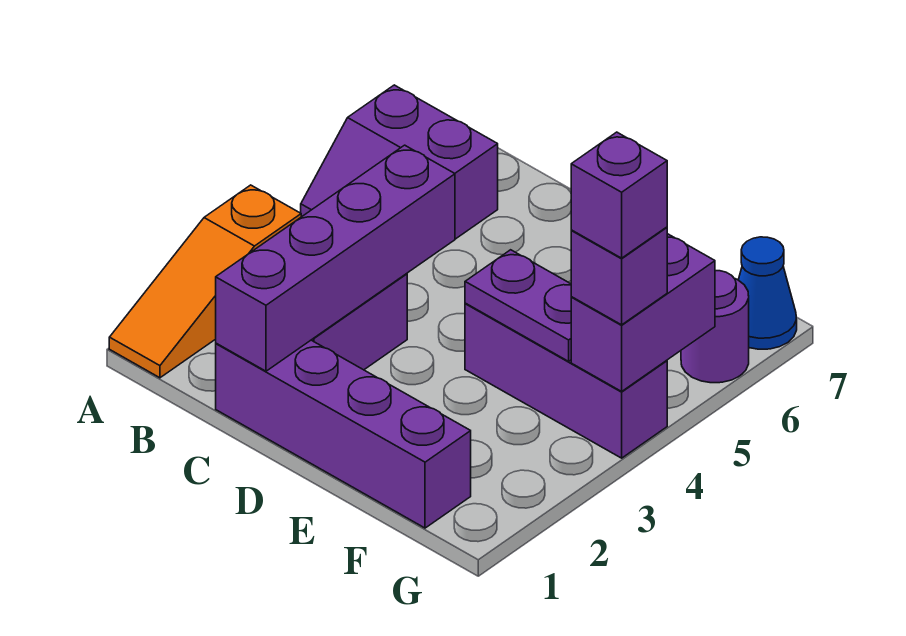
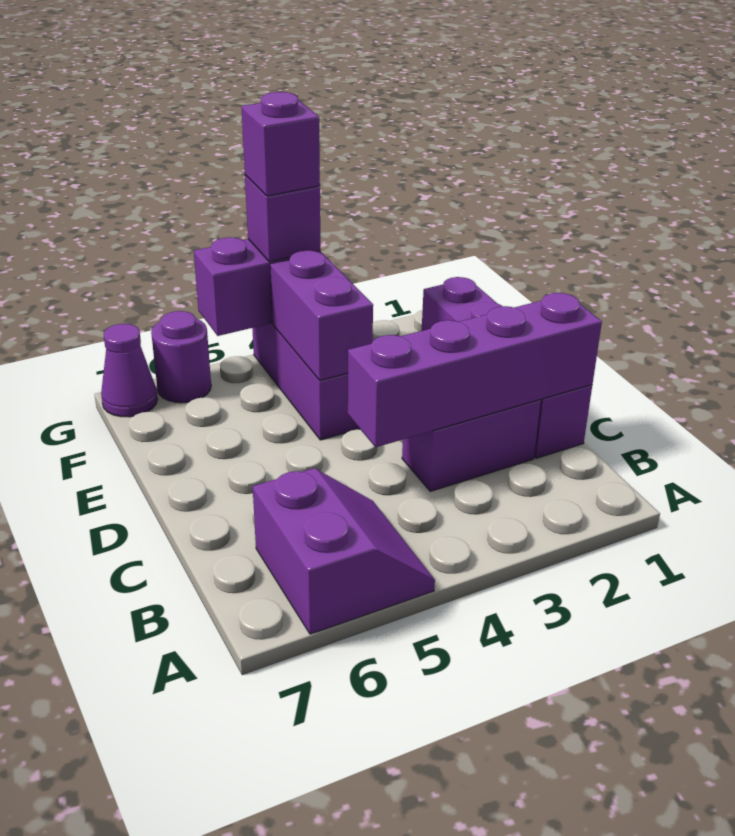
orange slope A1:A3 level 1 top 3 -> none
purple plate E4:F4 level 2 -> purple brick E4:F4 level 2
blue cone G7 level 1 -> purple cone G7 level 1

